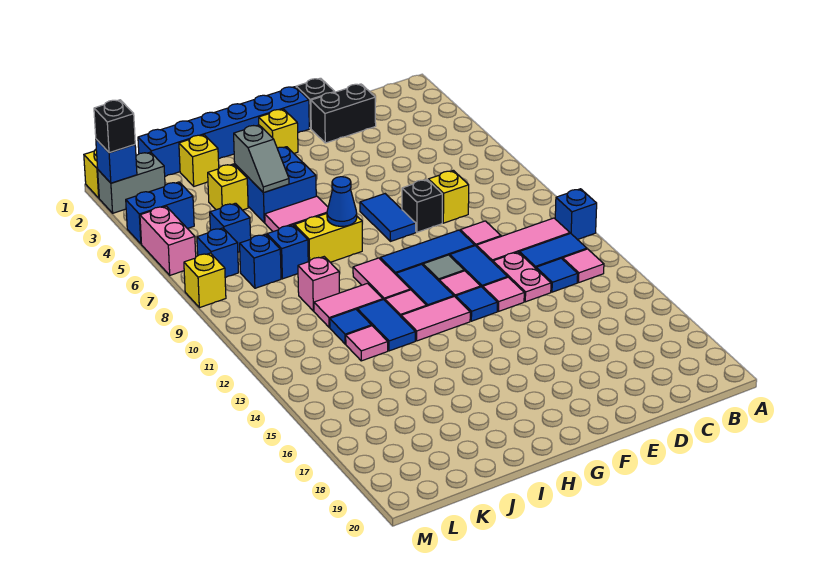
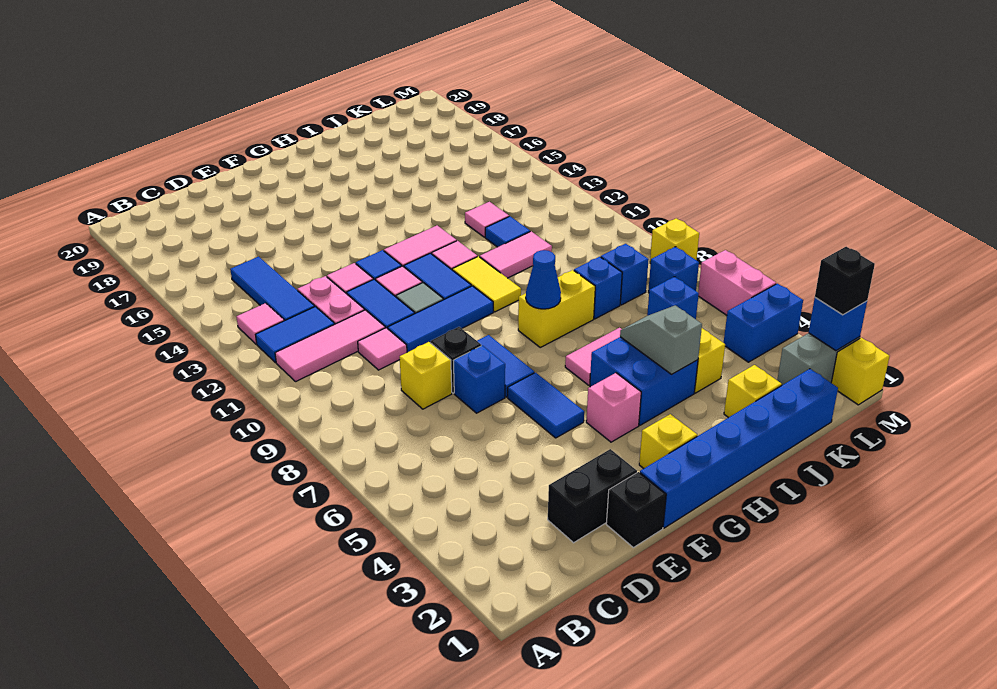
blue brick A11 level 1 -> blue brick E7 level 1
blue tile C13 level 1 -> blue tile C13:C15 level 1
pink tile H10:H11 level 1 -> yellow tile H10:H11 level 1
blue tile I12:I13 level 1 -> blue tile F5:F6 level 1
pink brick J10 level 1 -> pink brick G4 level 1

